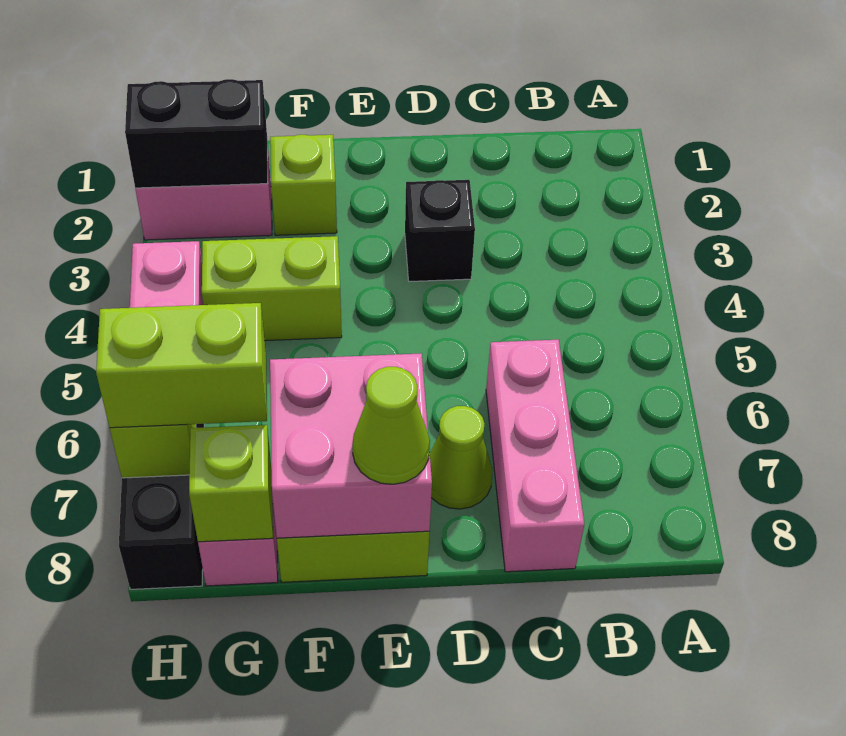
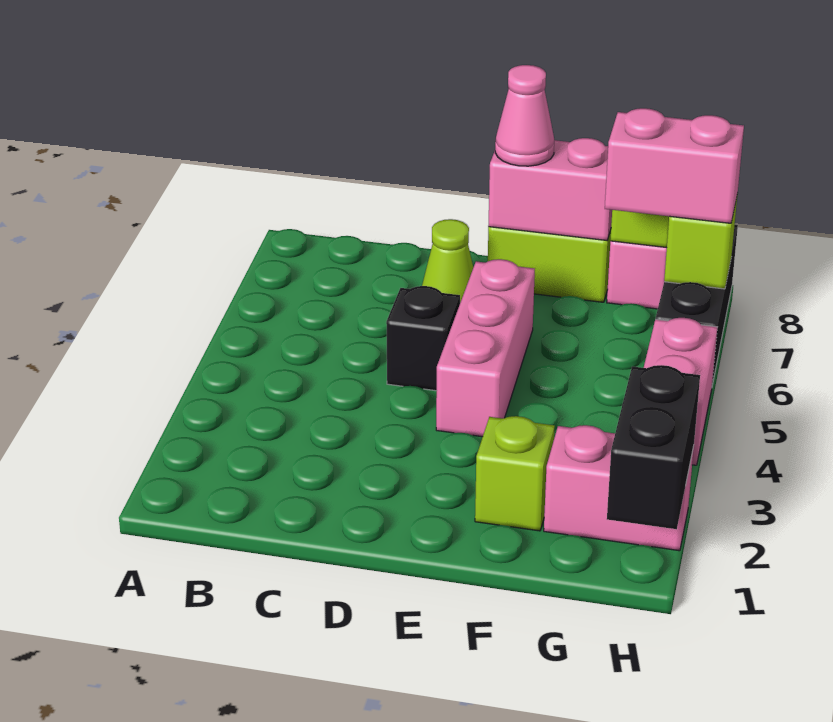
pink brick C6:C8 level 1 -> pink brick E4:E6 level 1
black brick D3 level 1 -> black brick D5 level 1
pink brick E7:F8 level 2 -> pink brick E8:F8 level 2
lime cone E8 level 3 -> pink cone E8 level 3
lime brick F4:G4 level 1 -> none
black brick G2:H2 level 2 -> black brick H1:H2 level 2
lime brick G7:H7 level 3 -> pink brick G7:H7 level 3

